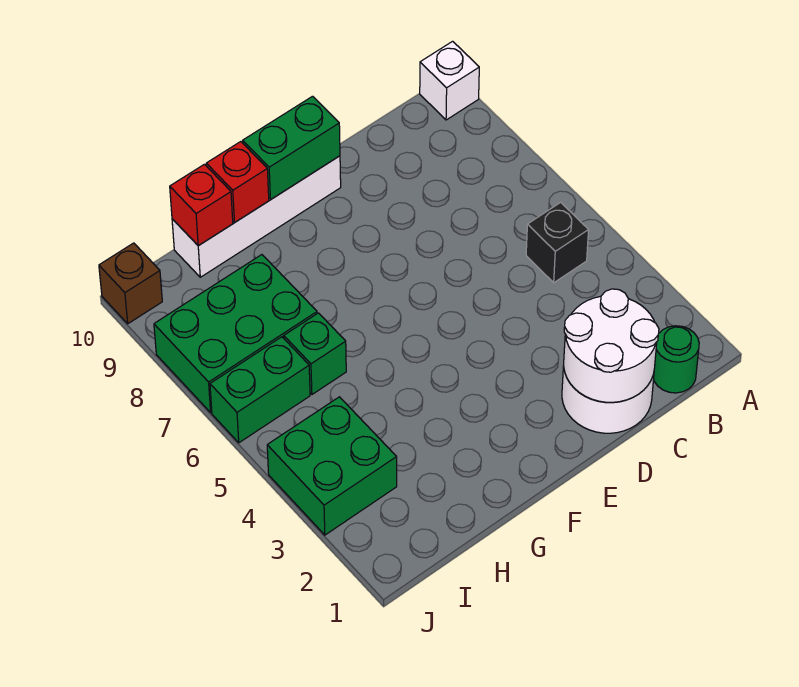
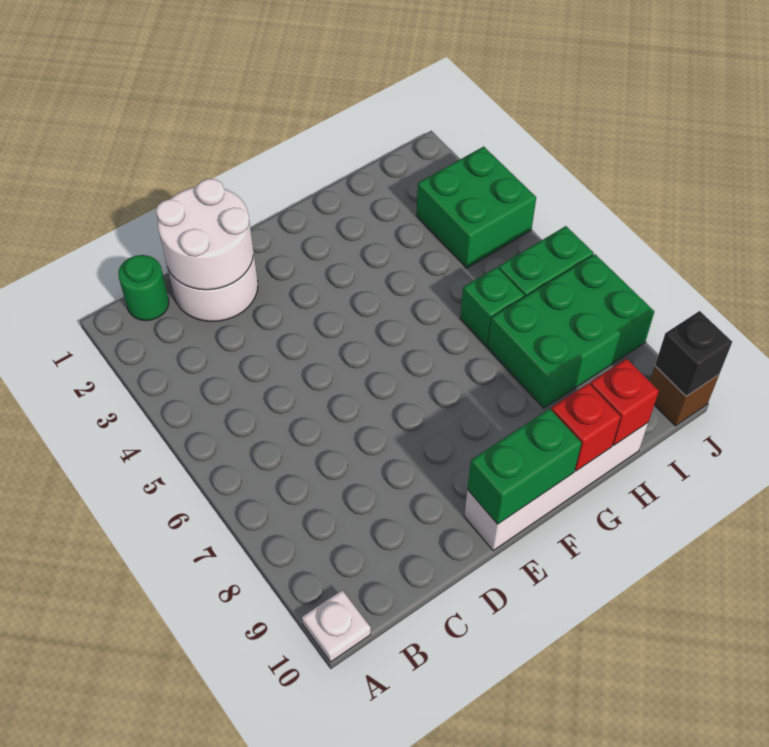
white brick A10 level 1 -> white plate A10 level 1
black brick B5 level 1 -> black brick J10 level 2

